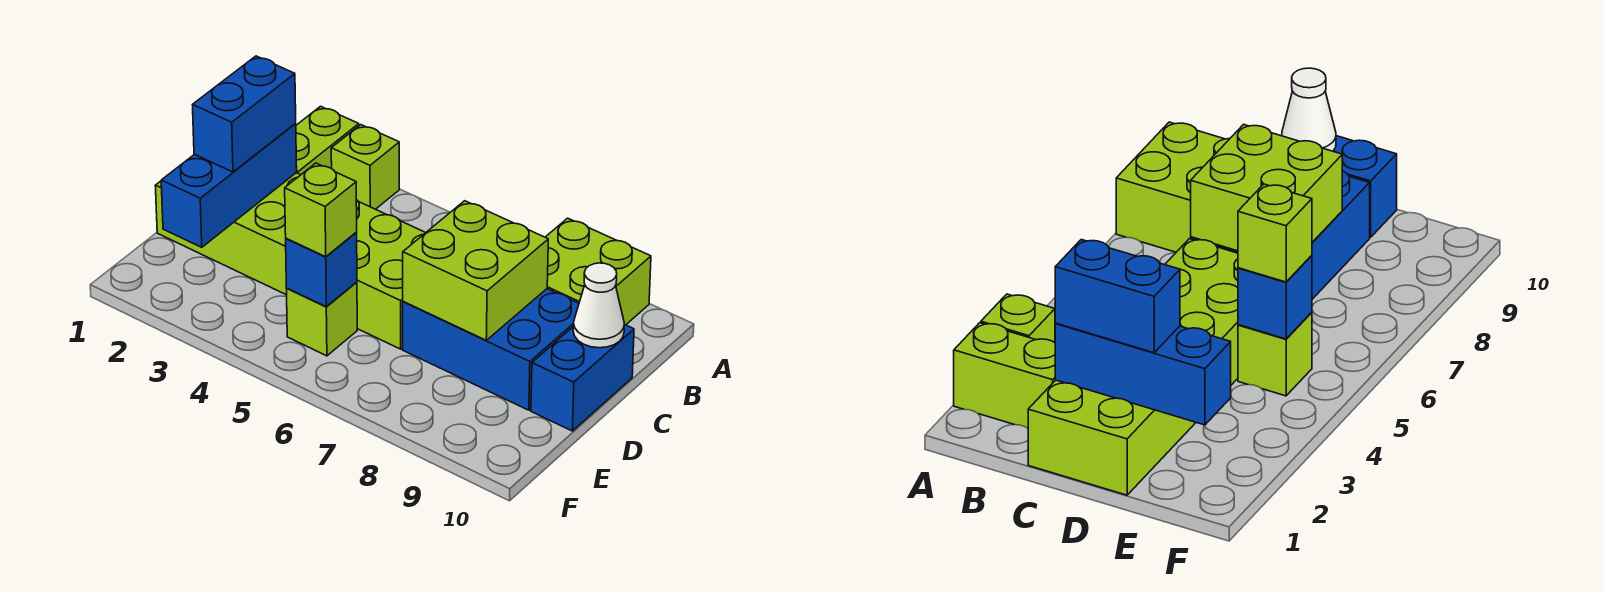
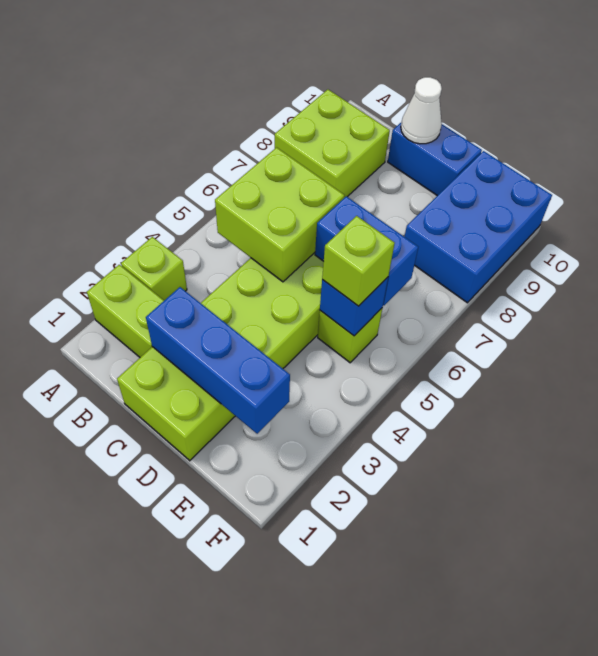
blue brick C2:D2 level 3 -> blue brick D6:E6 level 2
blue brick C7:D9 level 1 -> blue brick E8:F10 level 1
lime brick C7:D8 level 2 -> lime brick B5:C6 level 2

